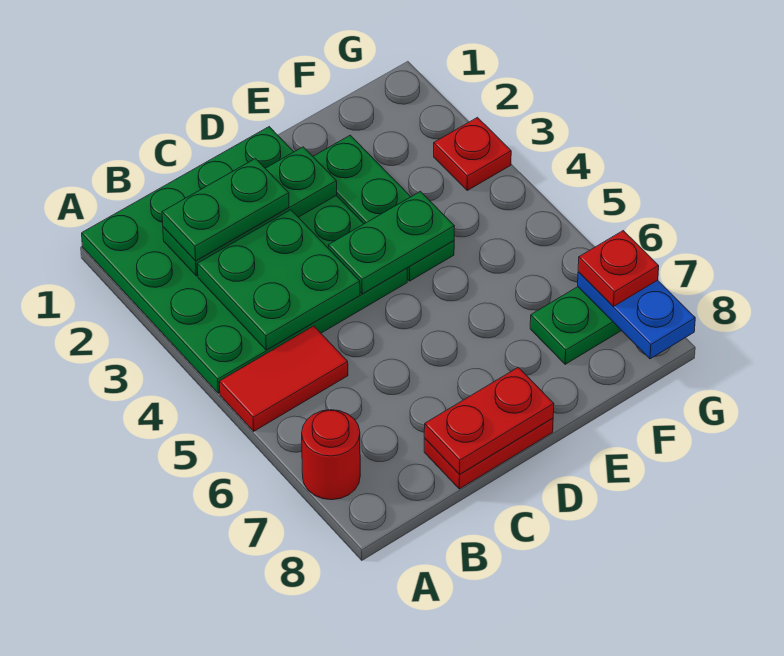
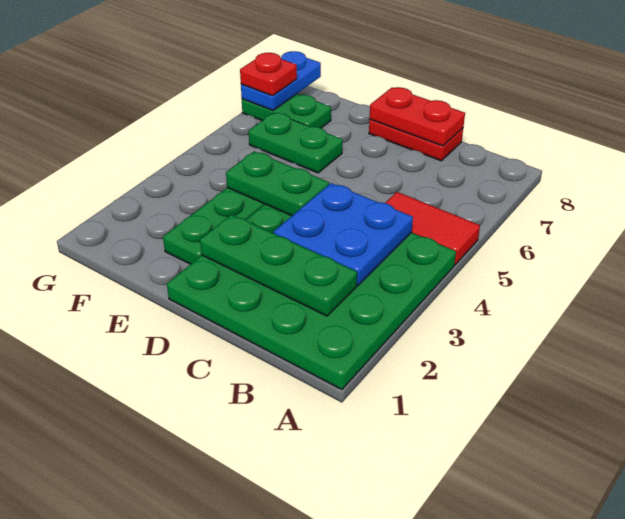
red round brick A7 level 1 -> none
green plate B2:C2 level 3 -> green plate E6:F6 level 1
green plate B3:C4 level 2 -> blue plate B3:C4 level 2
red plate G3 level 1 -> none

